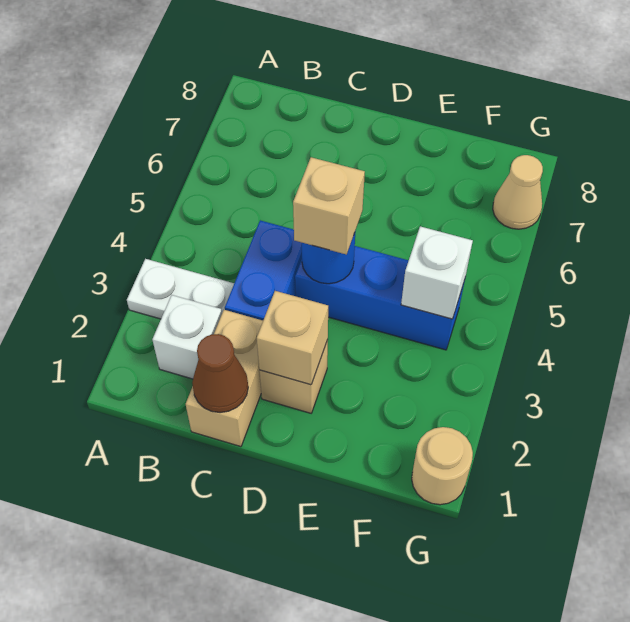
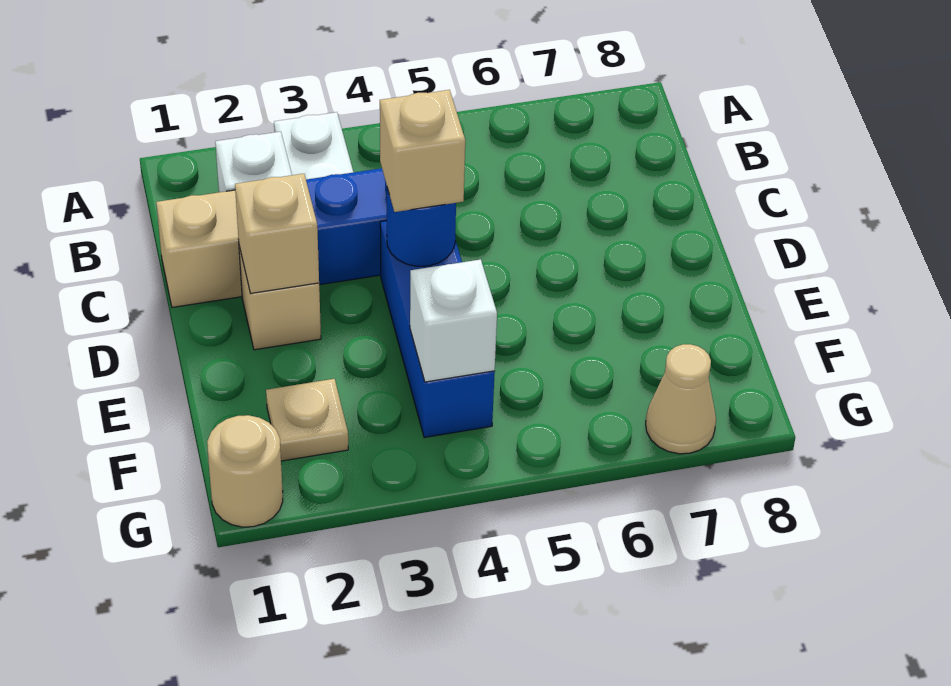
brown cone C1 level 2 -> none
none -> tan plate F2 level 1

